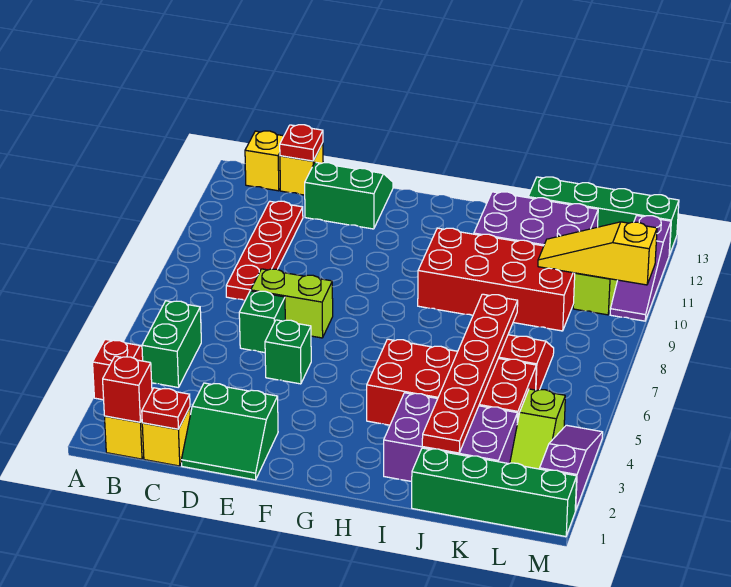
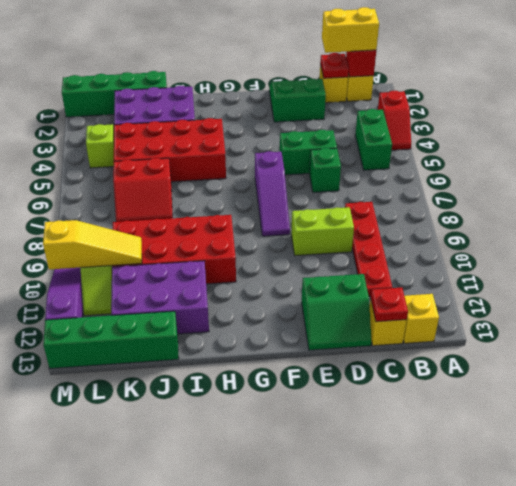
none -> yellow brick B1:C1 level 3
lime brick D7:E7 level 1 -> lime brick D9:E9 level 1
green brick E5 level 1 -> green brick D5:E5 level 1
red plate J2:J7 level 2 -> none
purple slope M2:M4 level 1 top 2 -> purple slope F6:F8 level 1 top 6

